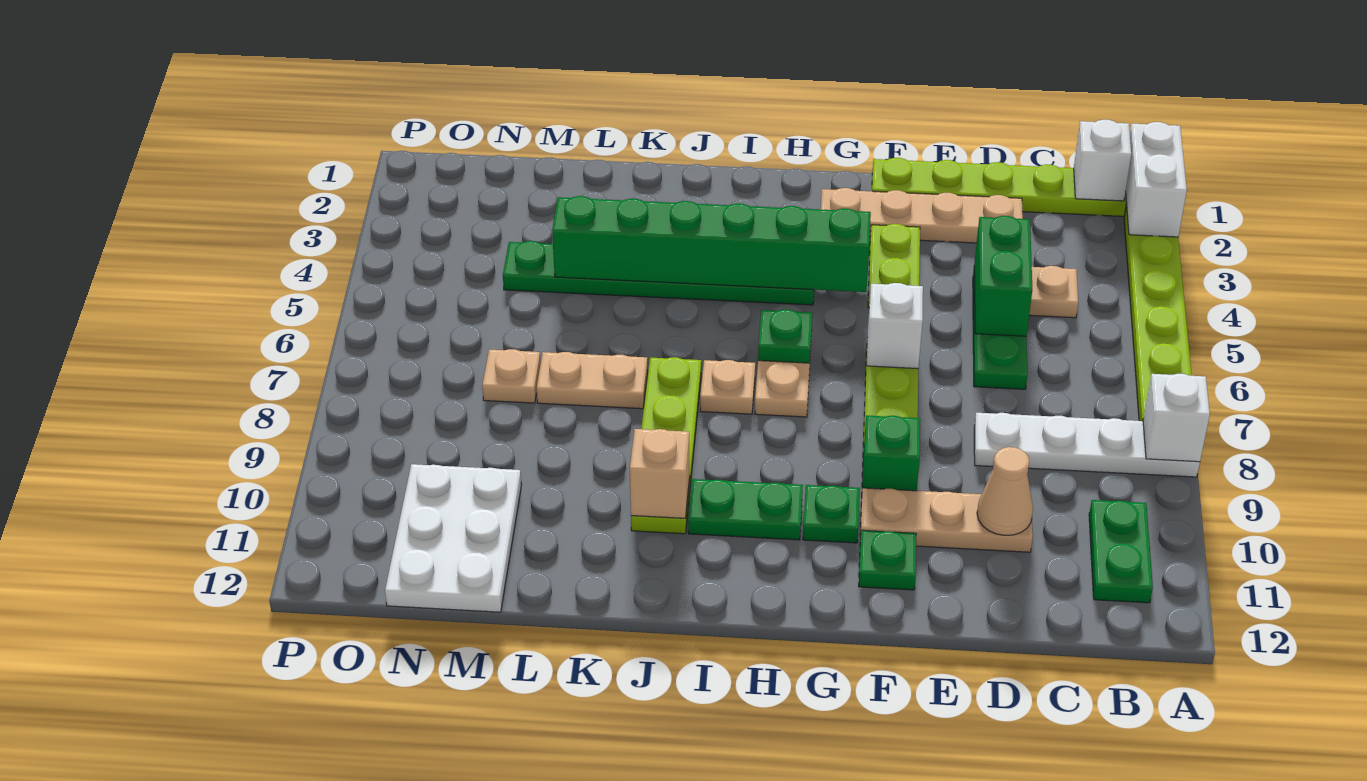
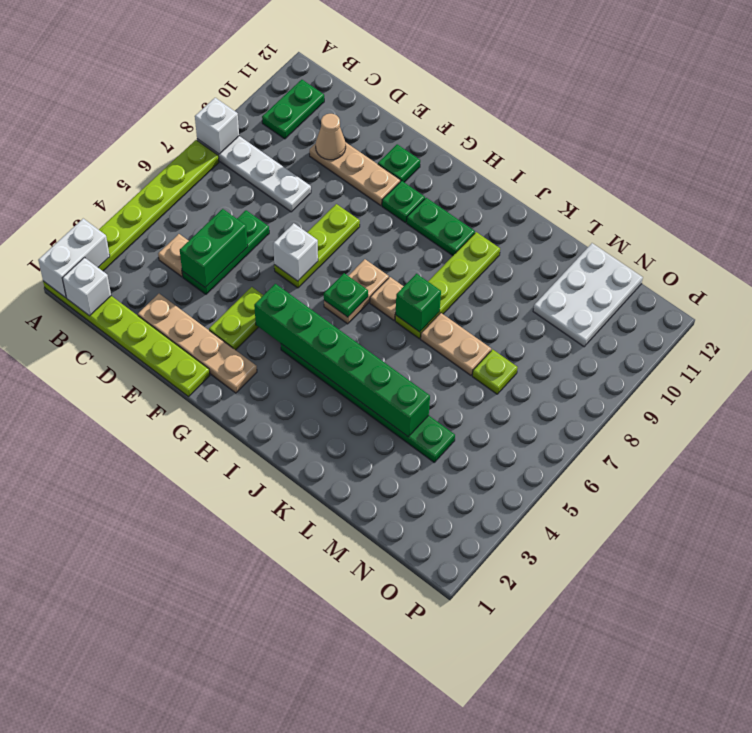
green brick F9 level 1 -> green brick J7 level 2
tan brick J10 level 2 -> none
tan plate M7 level 1 -> lime plate M7 level 1

